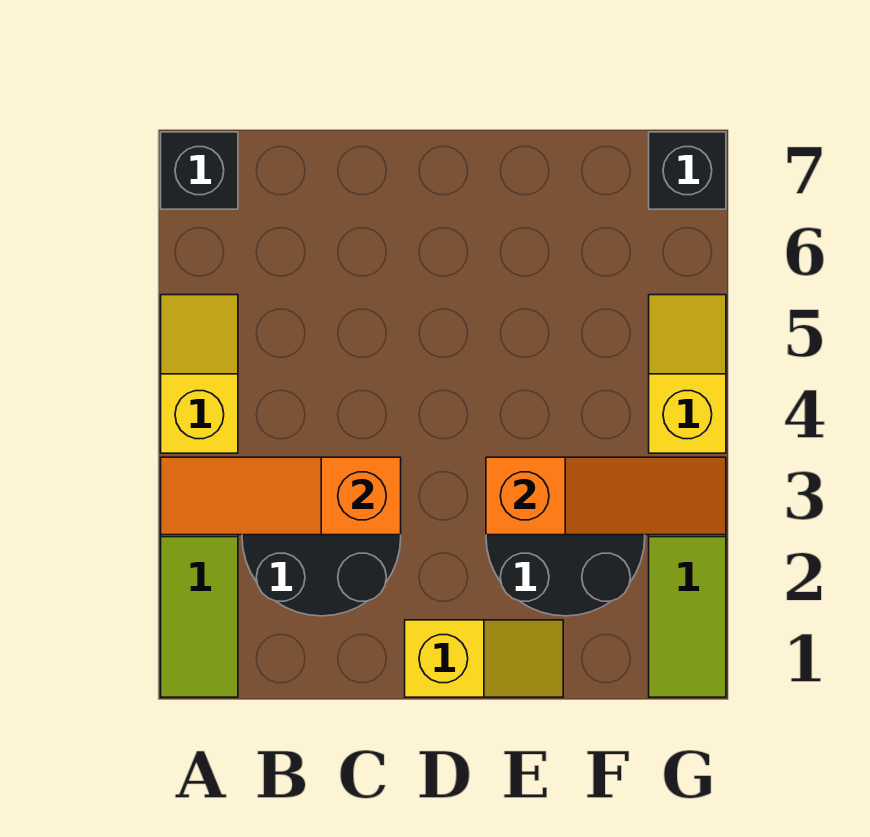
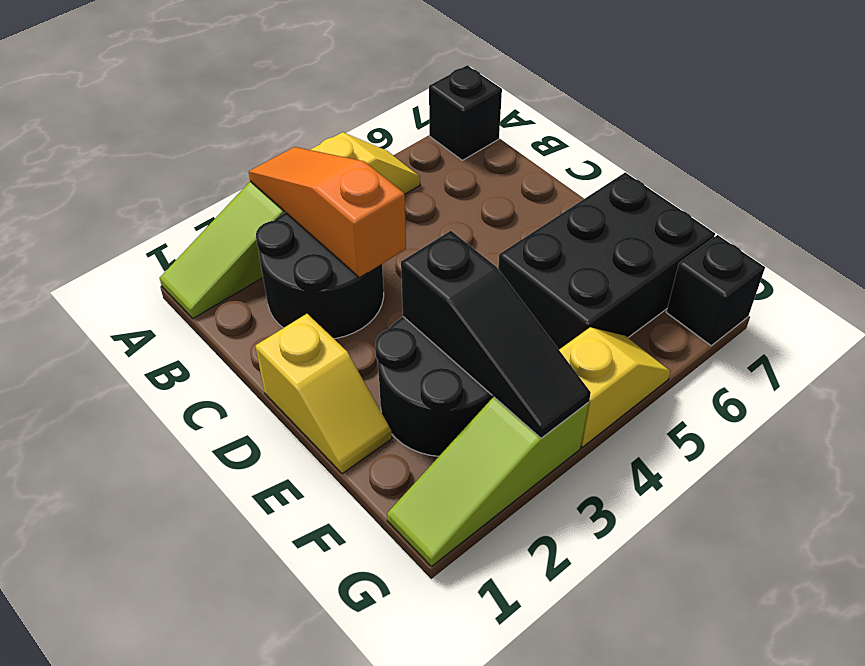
orange slope E3:G3 level 2 top E -> black slope E3:G3 level 2 top E
none -> black brick E5:F7 level 1

